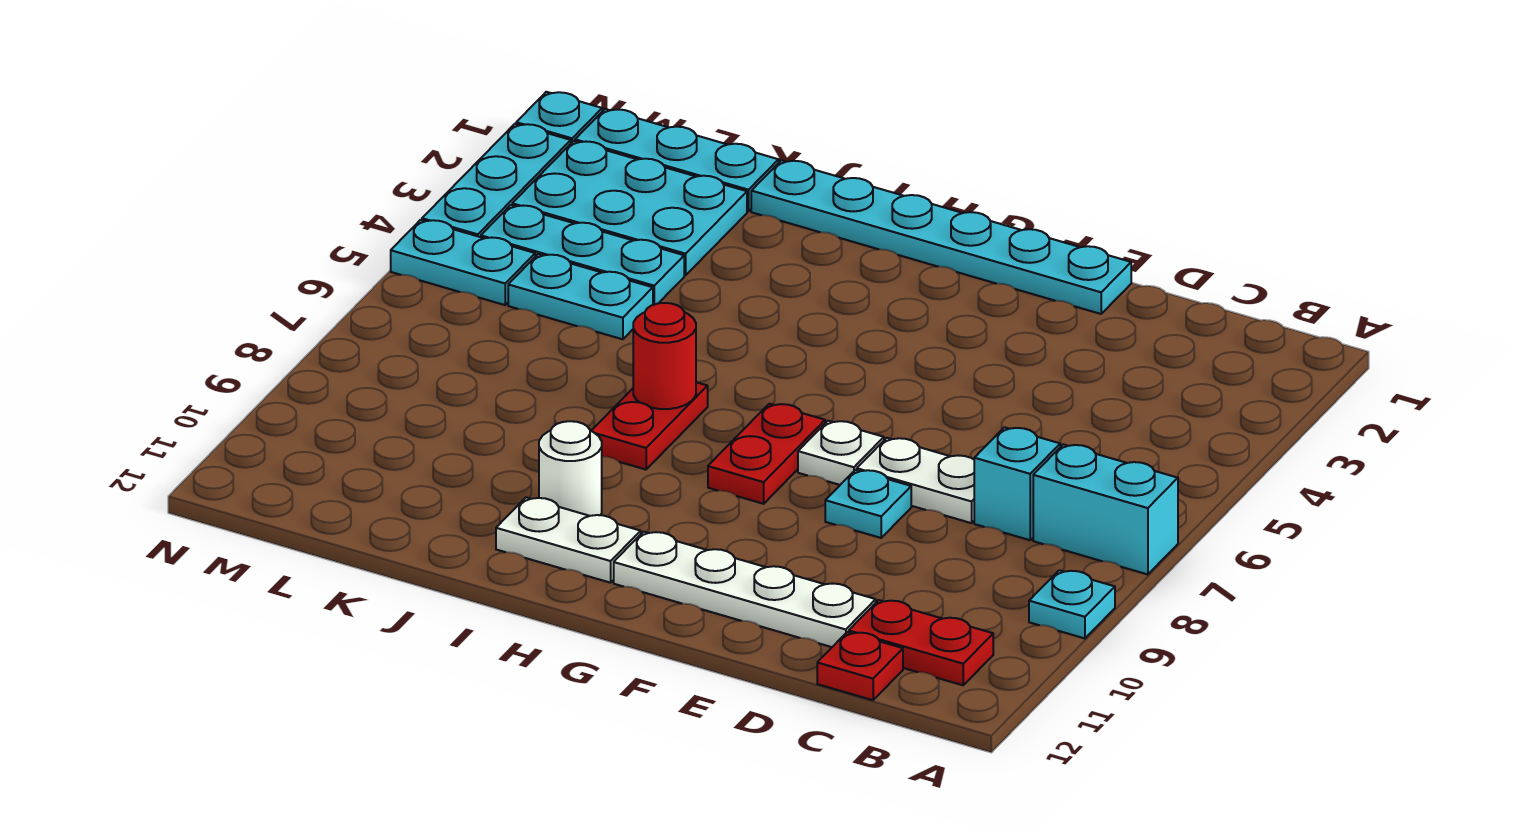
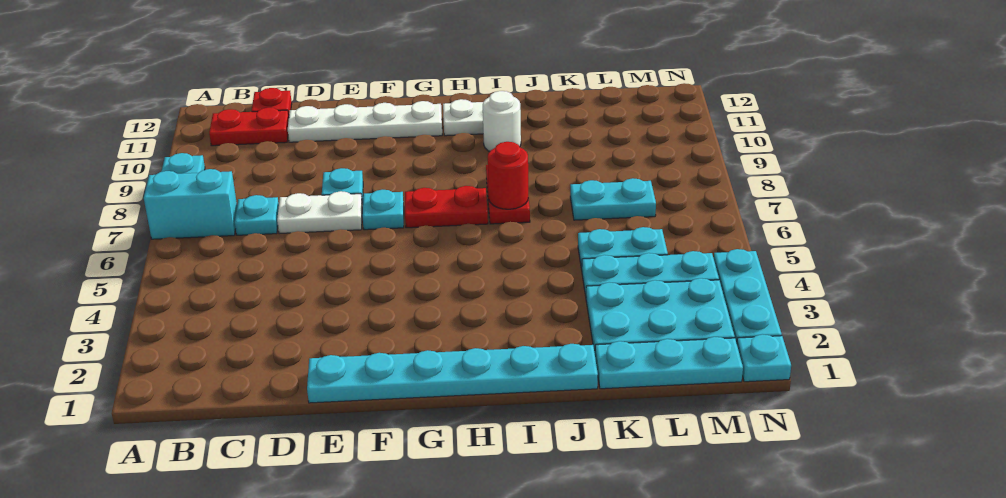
cyan brick C7 level 1 -> cyan plate C7 level 1
white plate F7 level 1 -> cyan plate F7 level 1
red plate G7:G8 level 1 -> red plate G7:H7 level 1
cyan plate M5:N5 level 1 -> cyan plate K7:L7 level 1

